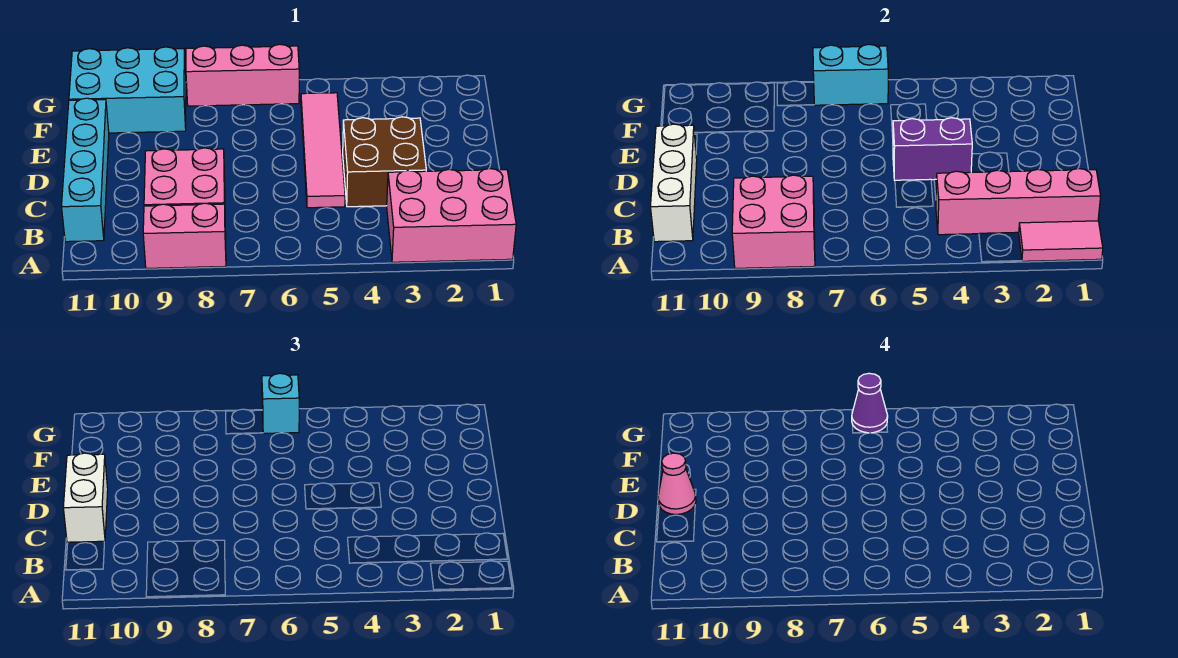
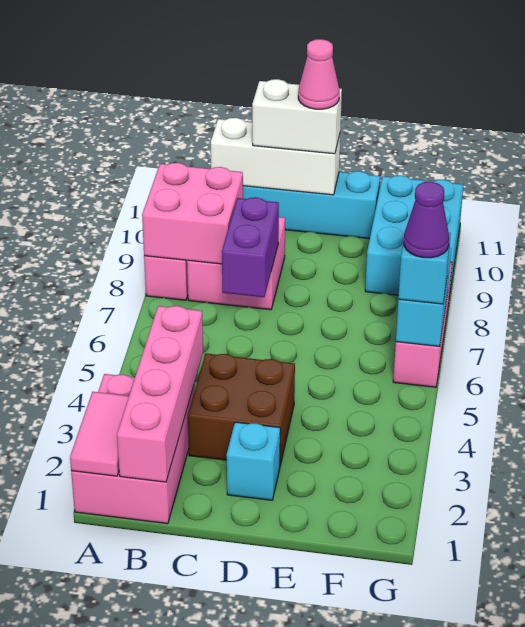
pink tile C5:F5 level 1 -> none
none -> cyan brick D2 level 1
purple brick D4:D5 level 2 -> purple brick C7:C8 level 2

